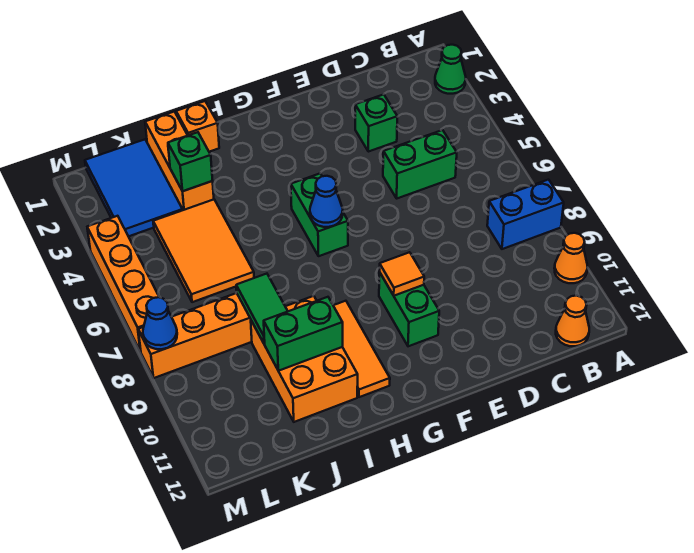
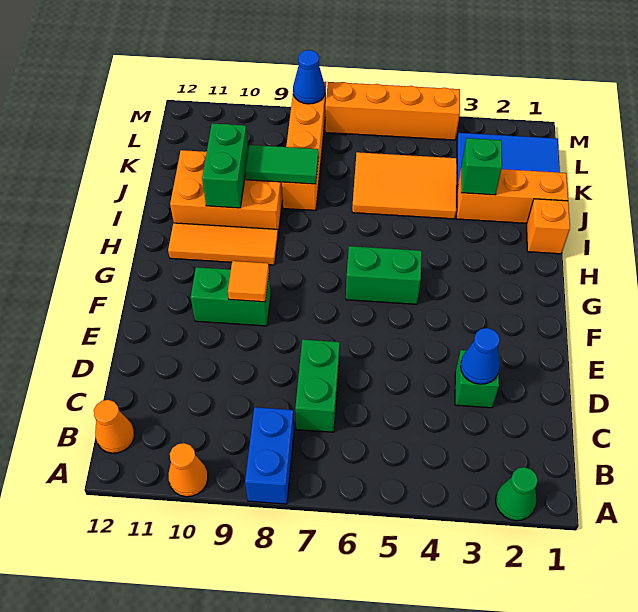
green brick C5:D5 level 1 -> green brick C7:D7 level 1
blue cone G6 level 2 -> blue cone D3 level 2

